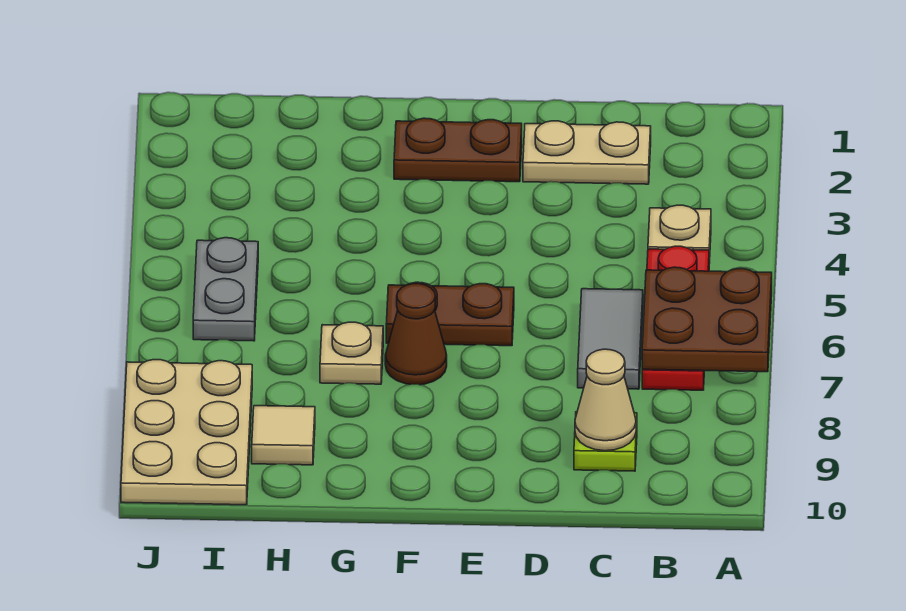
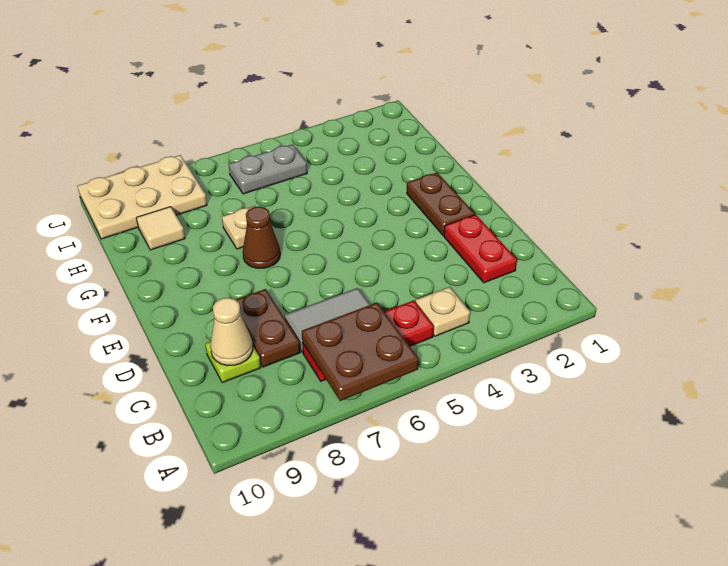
tan plate C2:D2 level 1 -> red plate C2:D2 level 1
brown plate E6:F6 level 1 -> brown plate C8:D8 level 1

